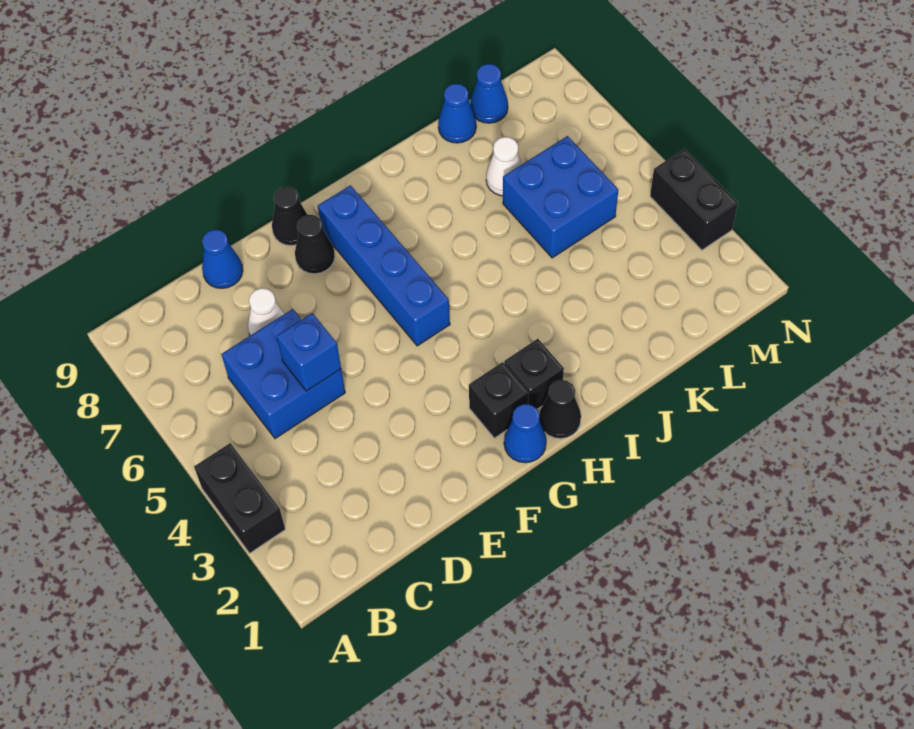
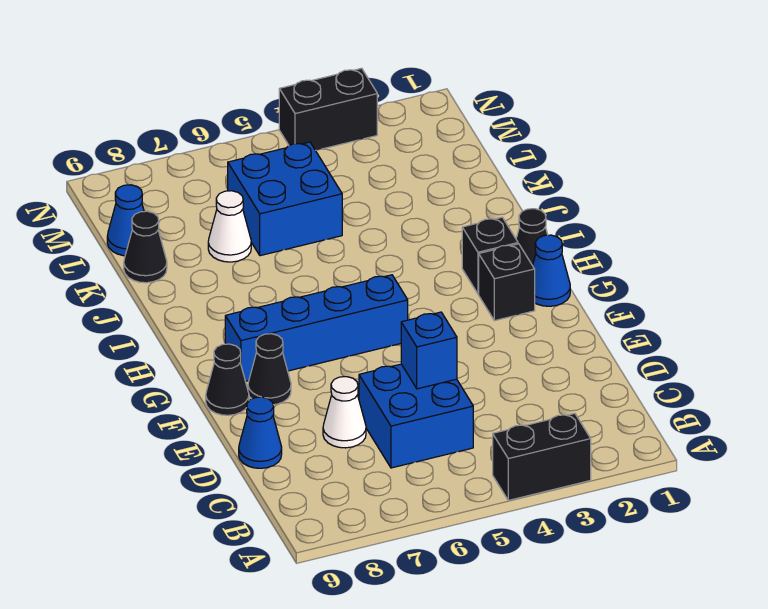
blue cone K9 level 1 -> black cone K9 level 1

